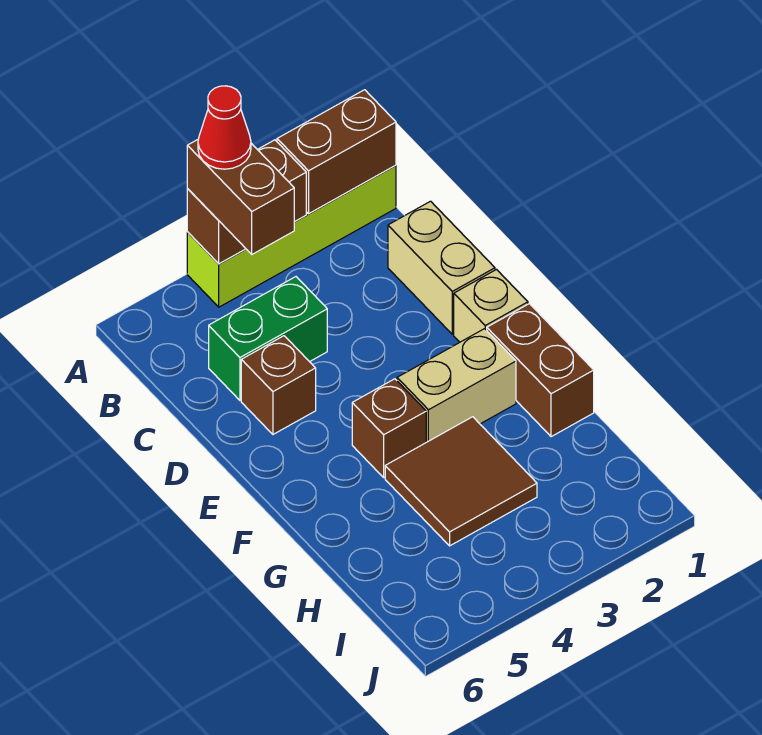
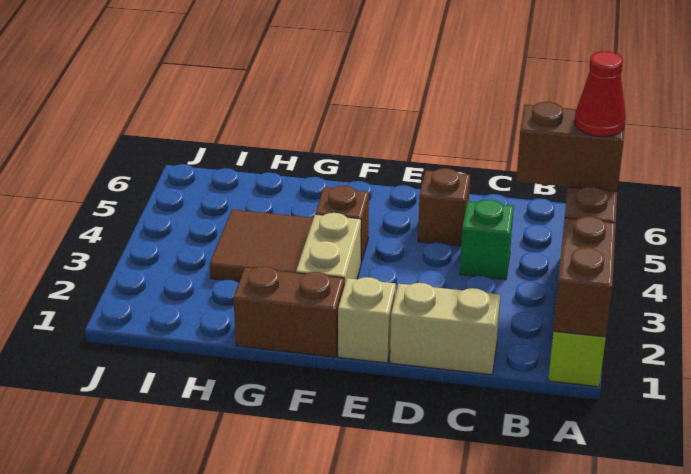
green brick C4:C5 level 1 -> green brick C4 level 1

